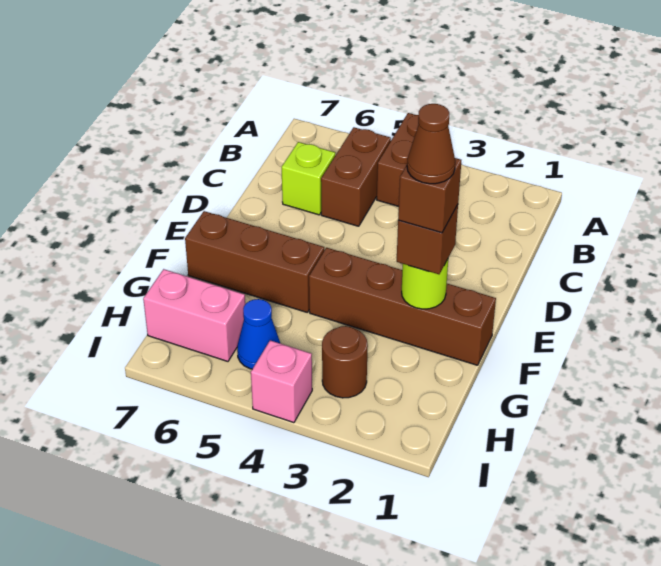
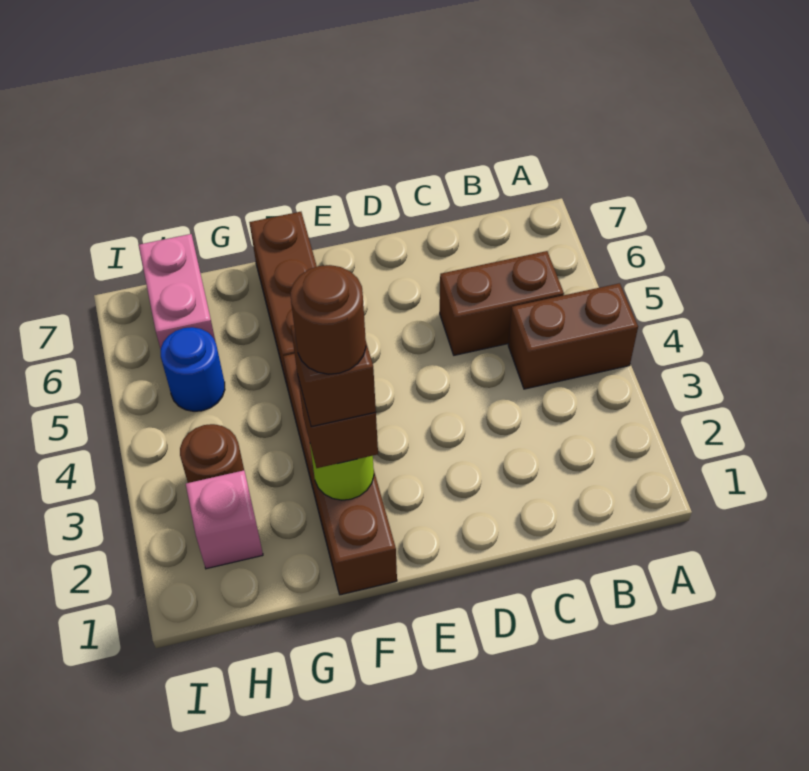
lime brick C6 level 1 -> none
brown cone F2 level 5 -> brown round brick F2 level 5
blue cone H5 level 1 -> blue round brick H5 level 1
pink brick I4 level 1 -> pink brick H2 level 1

